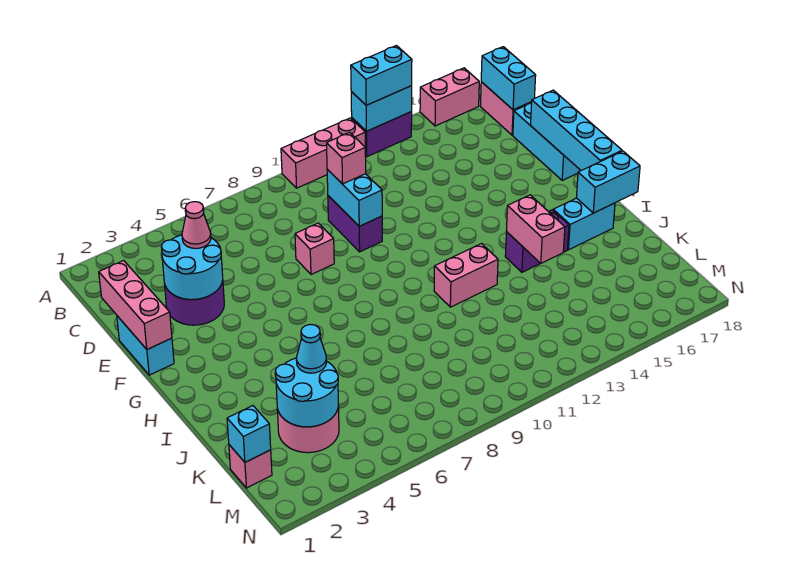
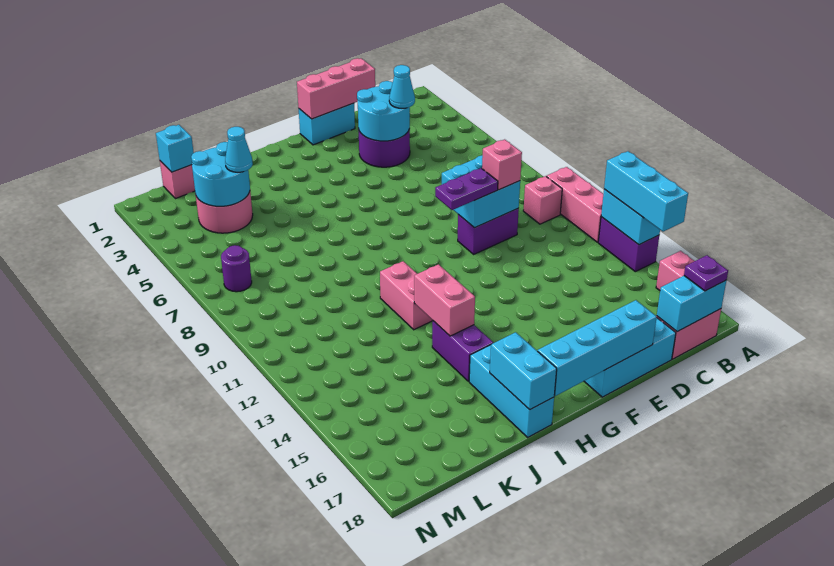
cyan brick A13:A14 level 3 -> cyan brick A13:A15 level 3
none -> purple plate B18 level 3
pink cone D4 level 3 -> cyan cone D4 level 3
cyan brick D10:E10 level 2 -> cyan brick D9:E10 level 2
pink brick E8 level 1 -> pink brick B10 level 1
none -> purple plate E10:F10 level 3
pink brick I14:J14 level 2 -> pink brick I13:I14 level 2
cyan brick I16:I17 level 1 -> cyan brick I16:I18 level 1
none -> purple round brick M7 level 1

